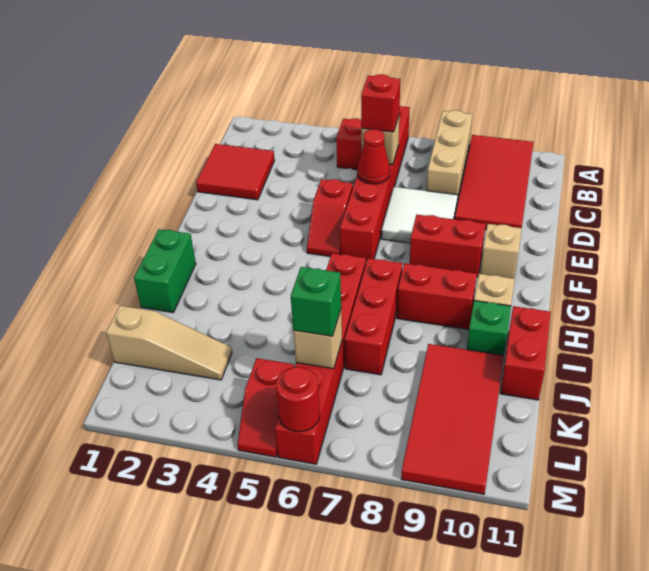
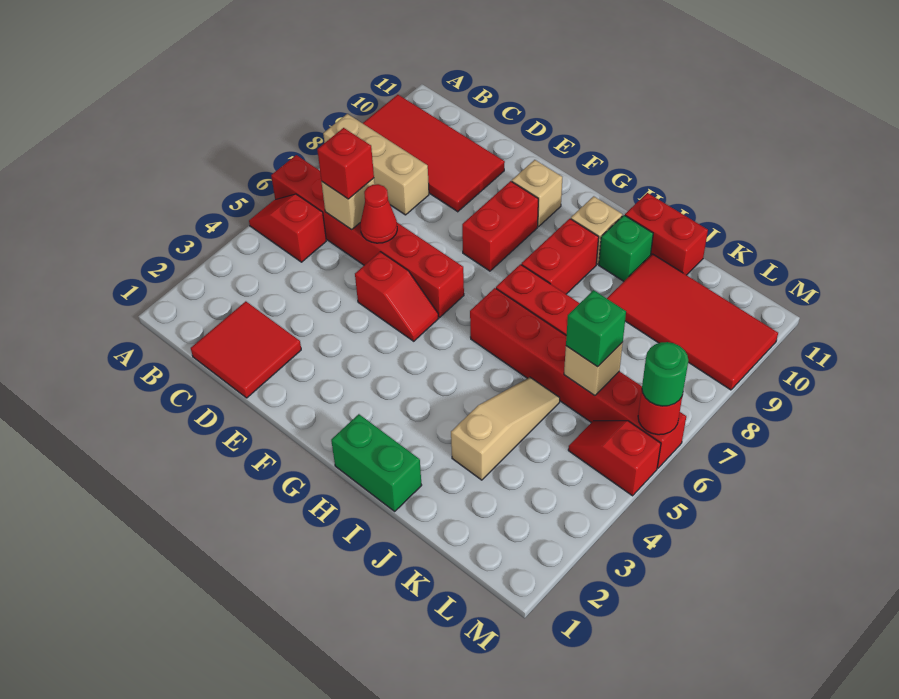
white tile D7:E8 level 1 -> none
tan slope K1:K3 level 1 top 1 -> tan slope J3:J5 level 1 top 3
red slope L5:M5 level 1 top L -> red slope L5:M5 level 1 top M
none -> green round brick M6 level 3

